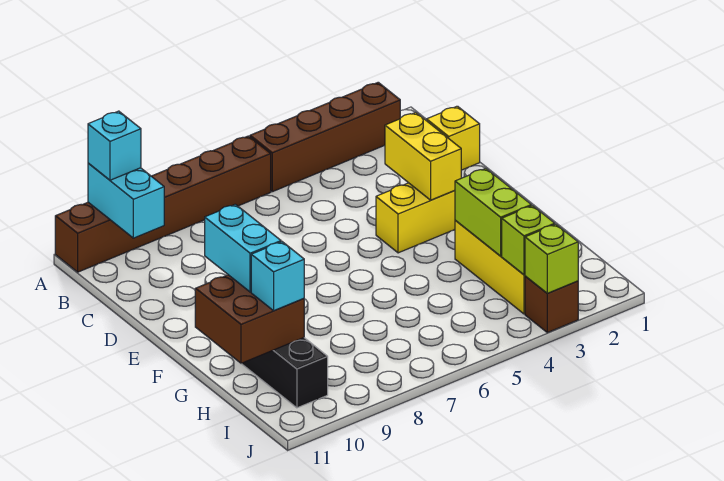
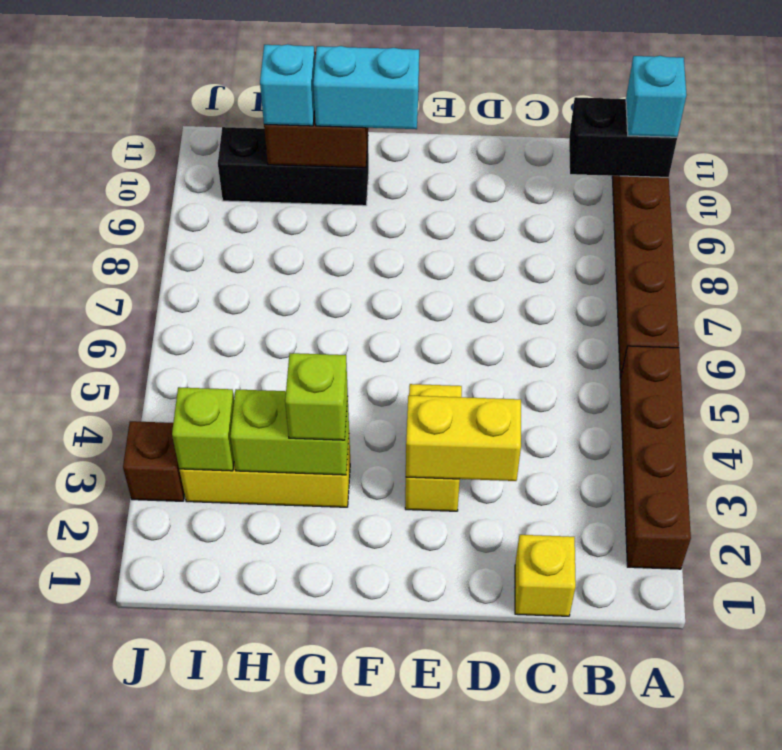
cyan brick A10:B10 level 2 -> black brick A10:B10 level 2
lime brick J3 level 2 -> lime brick G3 level 3

